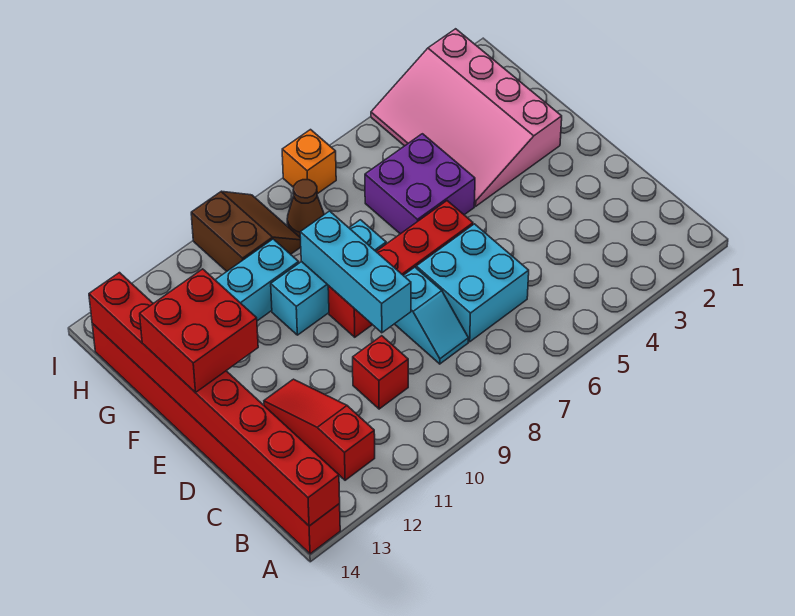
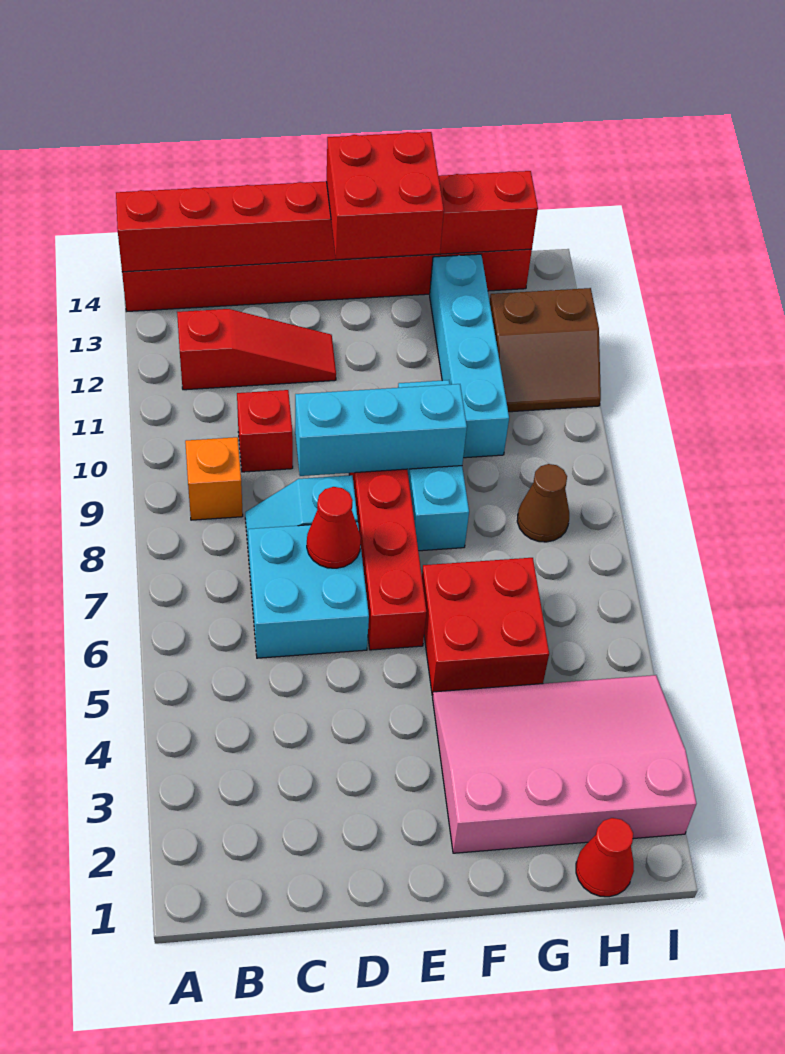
none -> red cone D7 level 2
purple brick F5:G6 level 1 -> red brick F5:G6 level 1
none -> red cone H1 level 1
brown slope H9:I10 level 1 top 10 -> brown slope H11:I12 level 1 top 12
orange brick I7 level 1 -> orange brick B9 level 1

